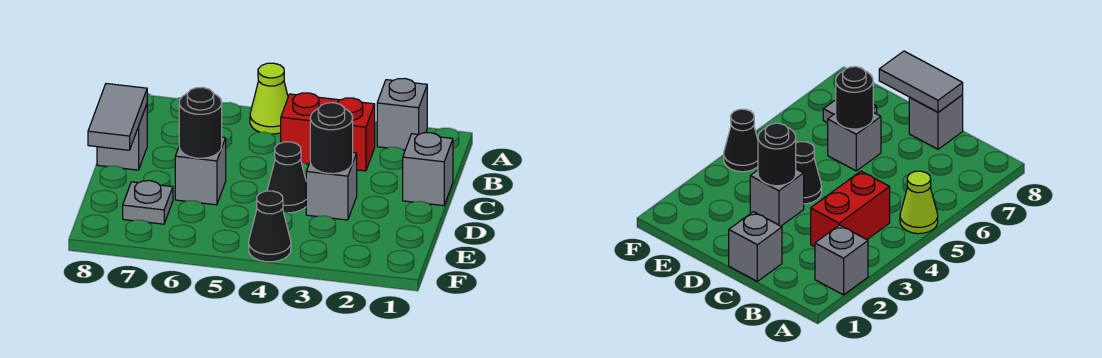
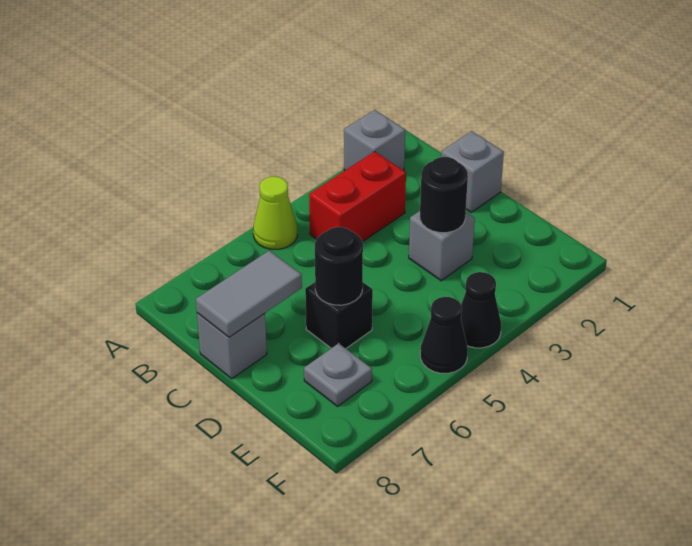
grey tile C8:D8 level 2 -> grey tile C7:C8 level 2
black cone D4 level 1 -> black cone F5 level 1
grey brick D6 level 1 -> black brick D6 level 1

